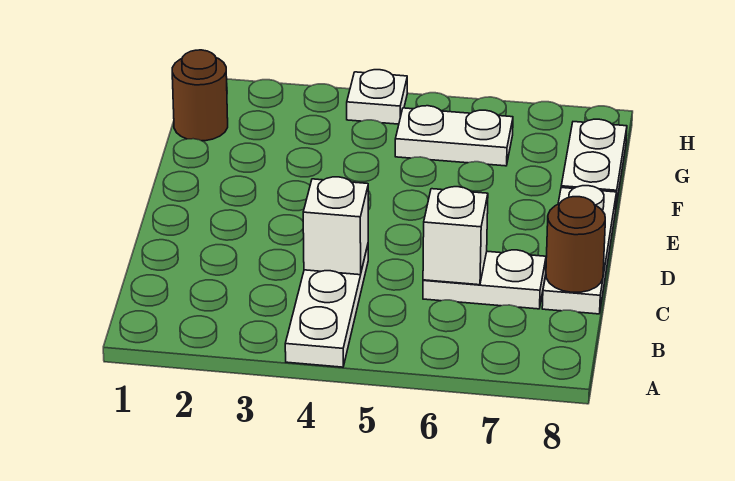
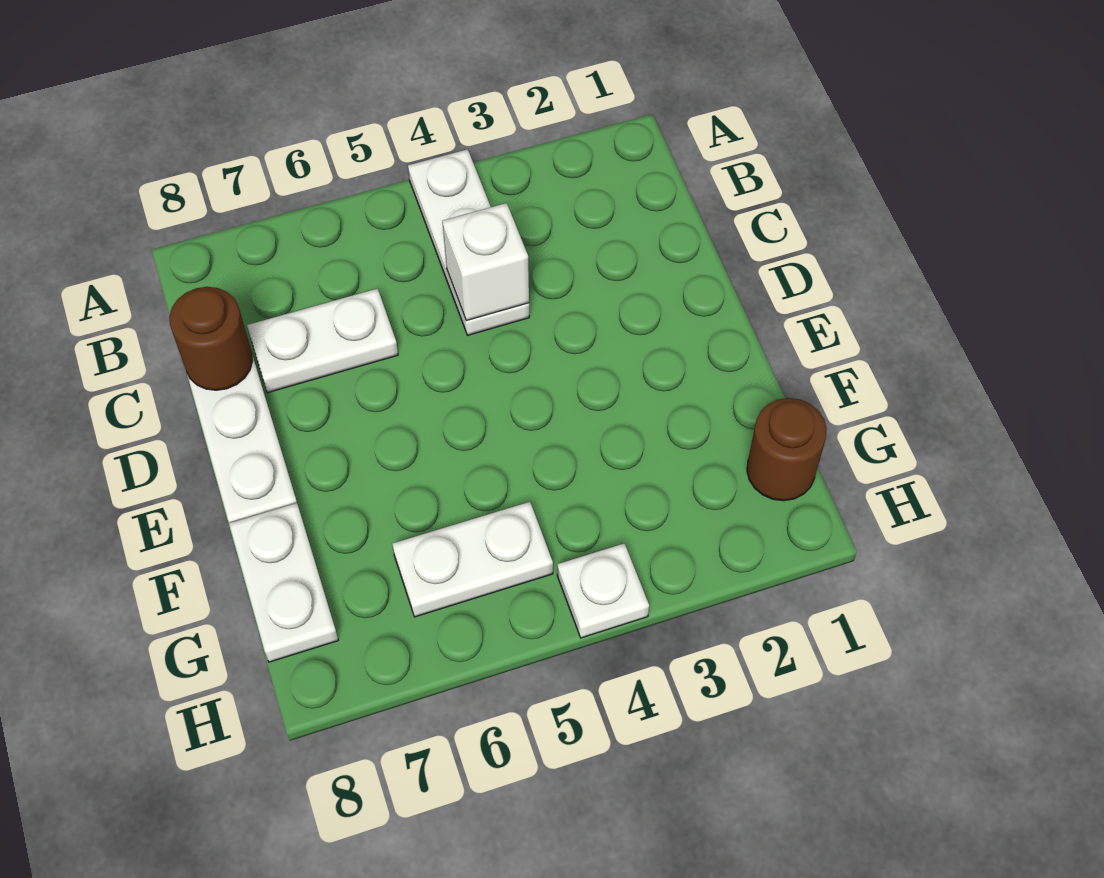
white brick C6 level 2 -> none

